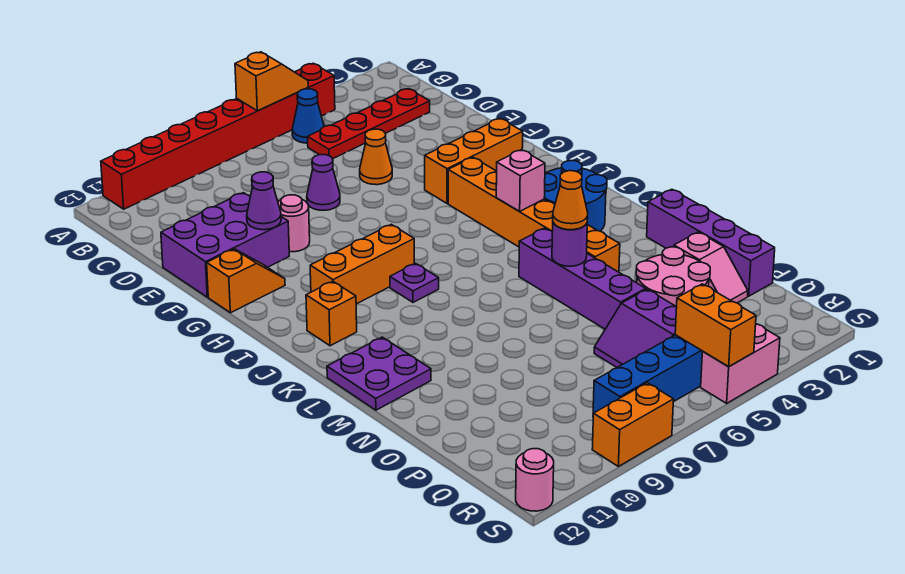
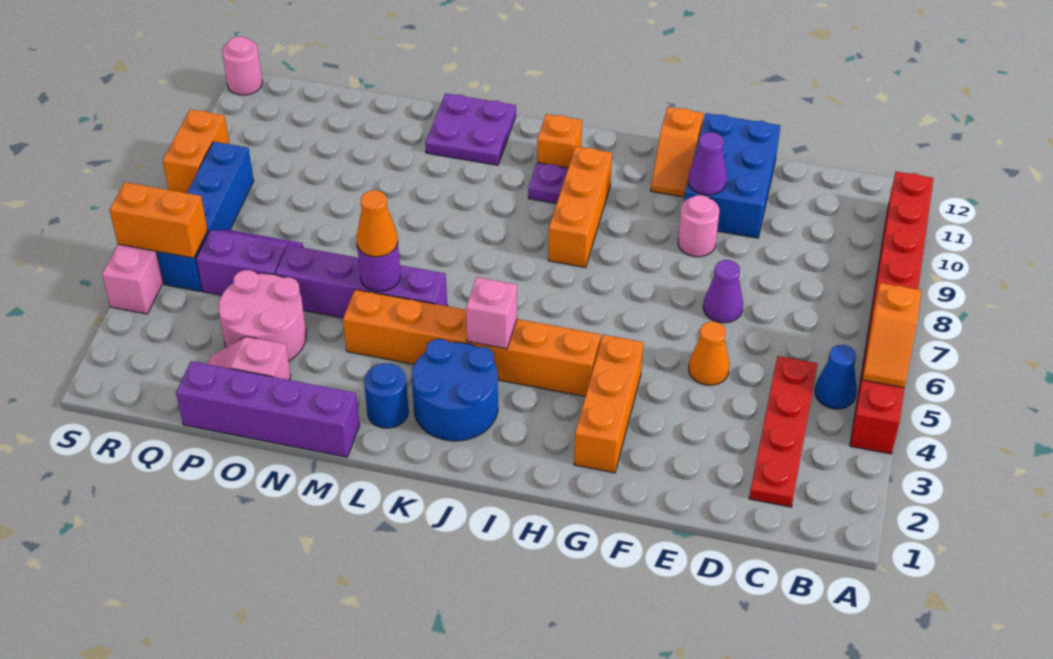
purple brick E10:F12 level 1 -> blue brick E10:F12 level 1
purple plate J8 level 1 -> purple plate J10 level 1
none -> blue round brick L2 level 1

